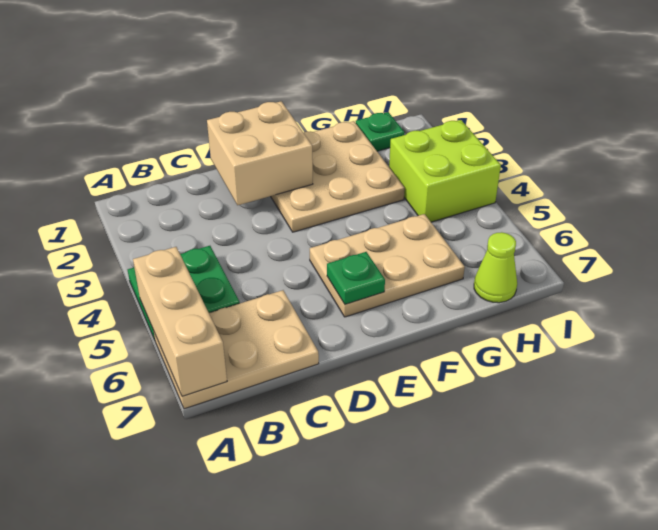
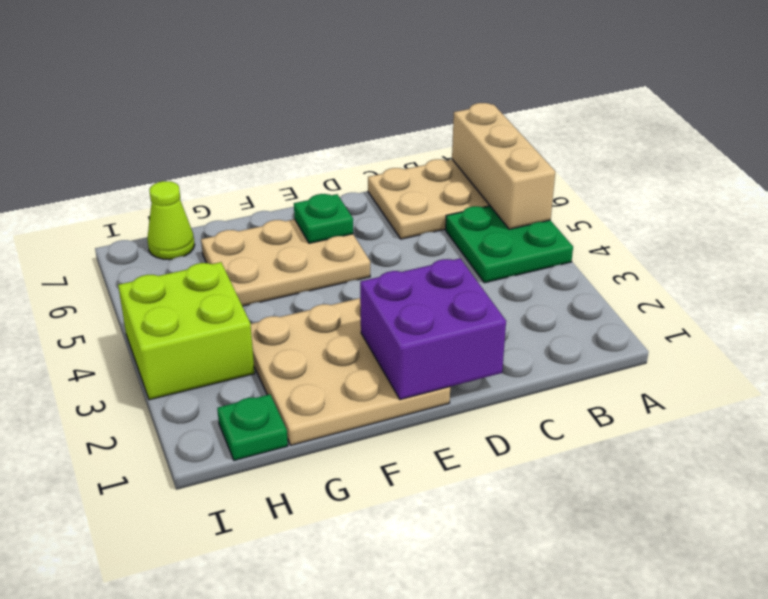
tan brick D1:E2 level 2 -> purple brick D1:E2 level 2

